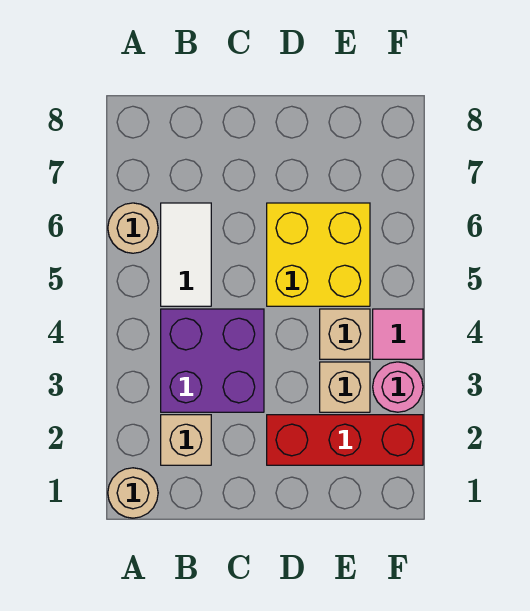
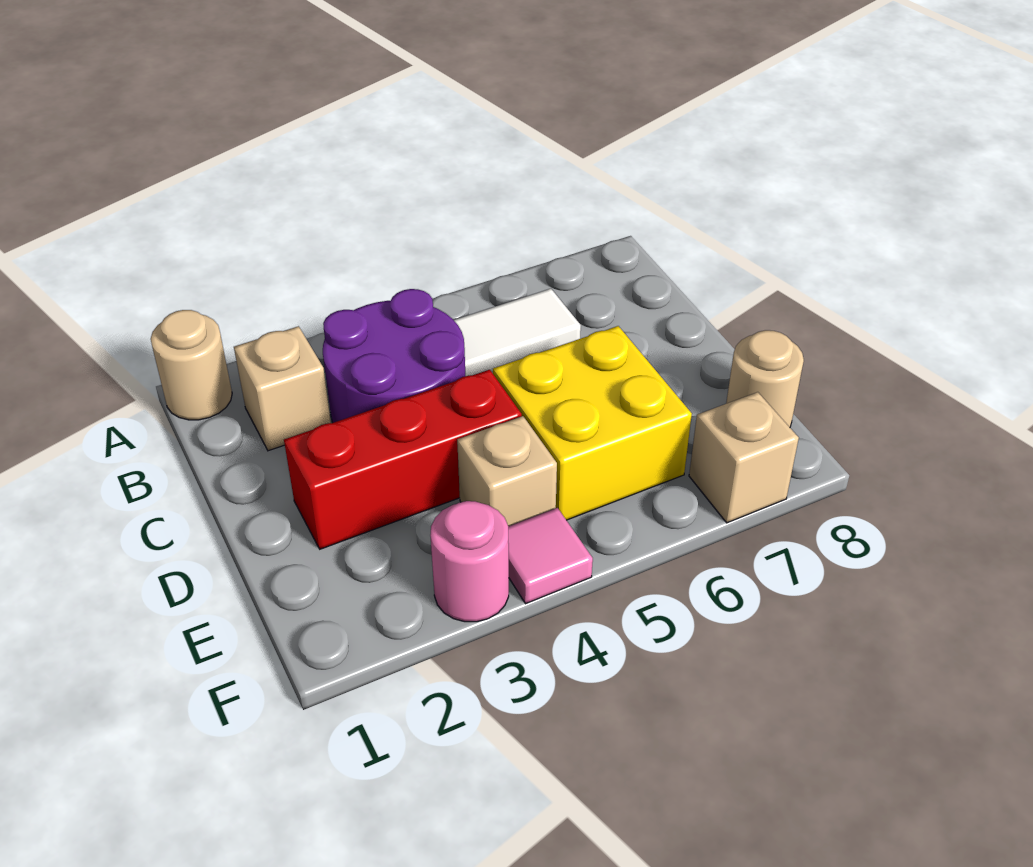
tan round brick A6 level 1 -> tan round brick E8 level 1
purple brick B3:C4 level 1 -> purple round brick B3:C4 level 1
red brick D2:F2 level 1 -> red brick D2:D4 level 1
tan brick E3 level 1 -> tan brick F7 level 1

